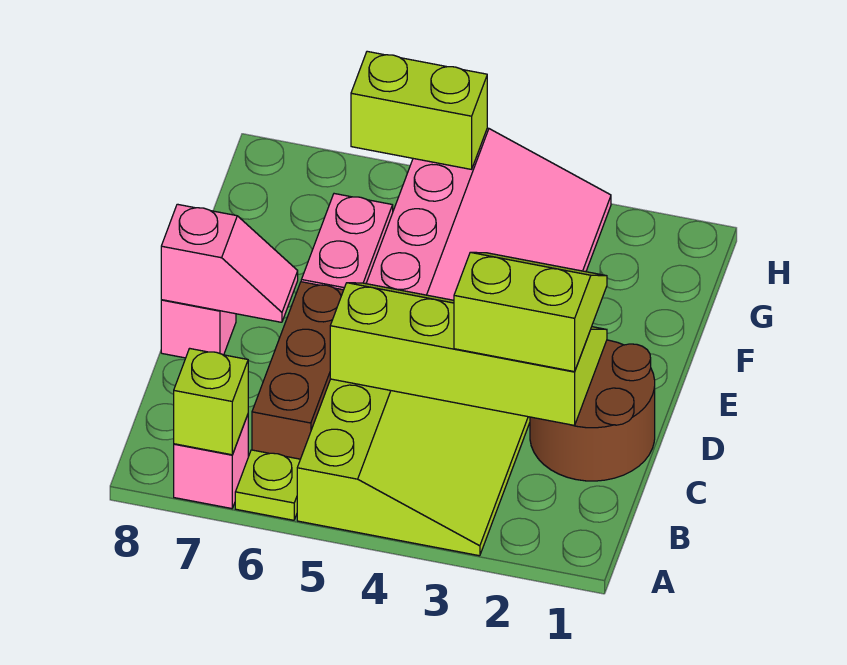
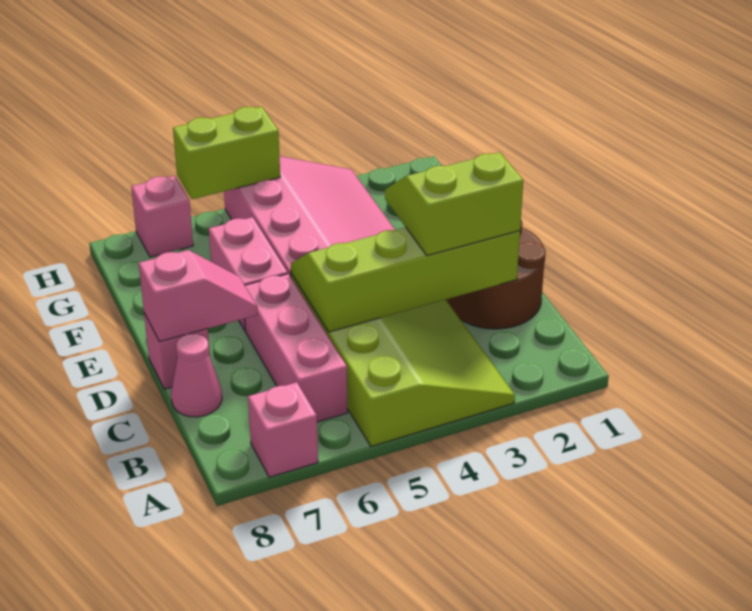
lime plate A6 level 1 -> none
lime brick A7 level 2 -> none
brown brick B6:D6 level 1 -> pink brick B6:D6 level 1
none -> pink cone C8 level 1
none -> pink brick H7 level 1

